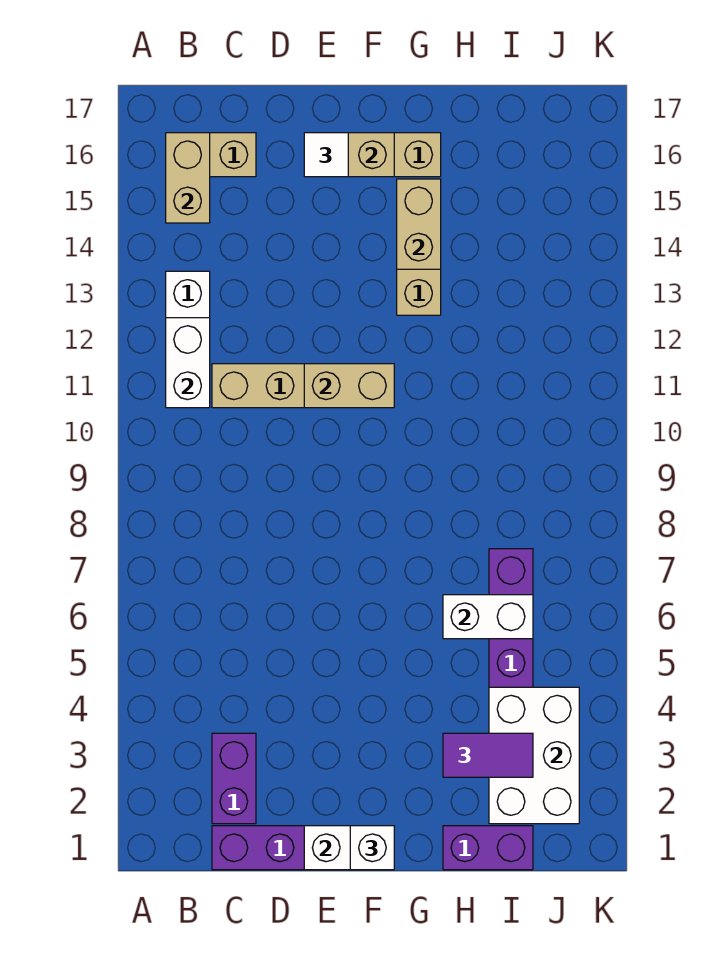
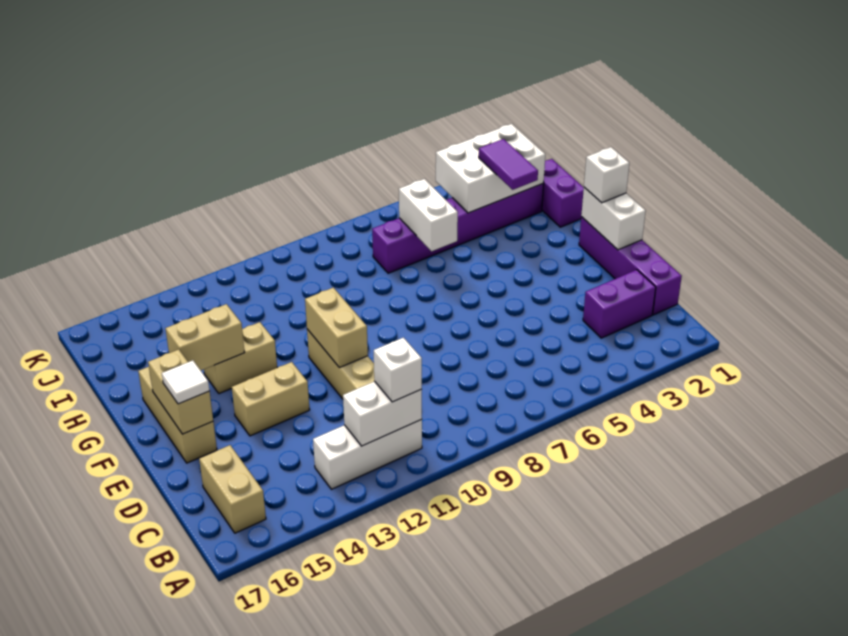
none -> white brick B11 level 3
tan brick B15:B16 level 2 -> tan brick E13:E14 level 1

